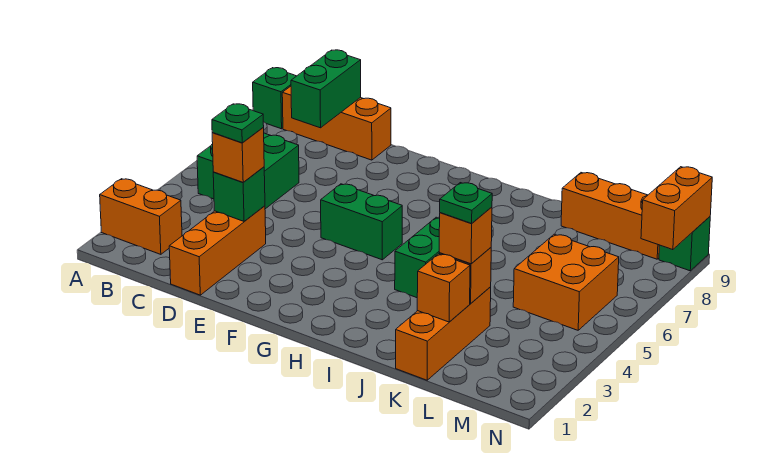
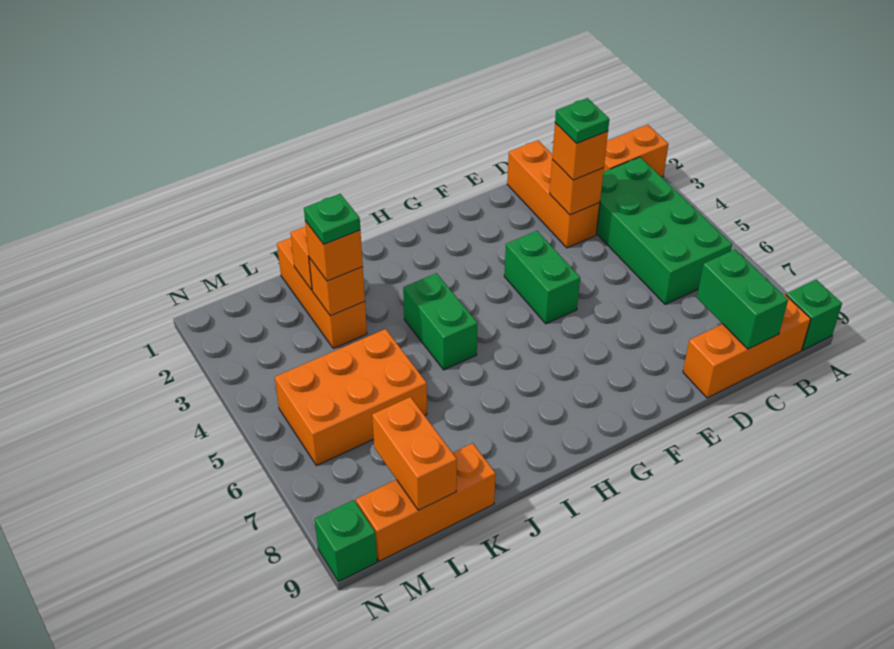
green brick B5:C6 level 1 -> green brick B3:C6 level 1
green brick D3 level 2 -> orange brick D3 level 2
green brick F5:G5 level 1 -> green brick F4:F5 level 1
orange brick L5:M6 level 1 -> orange brick K5:M6 level 1
orange brick N8:N9 level 2 -> orange brick L8:L9 level 2

